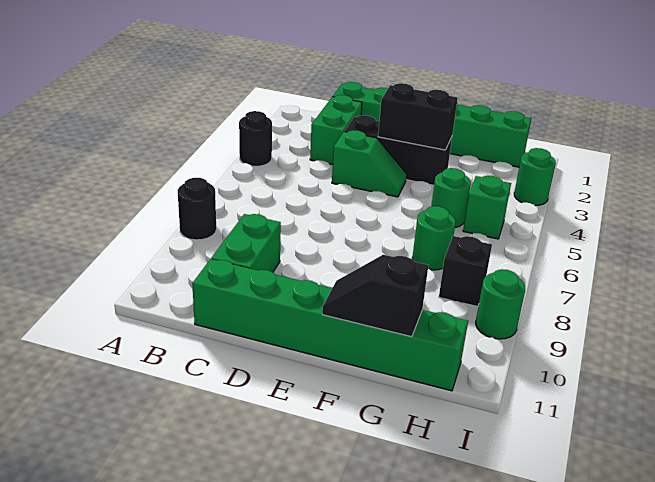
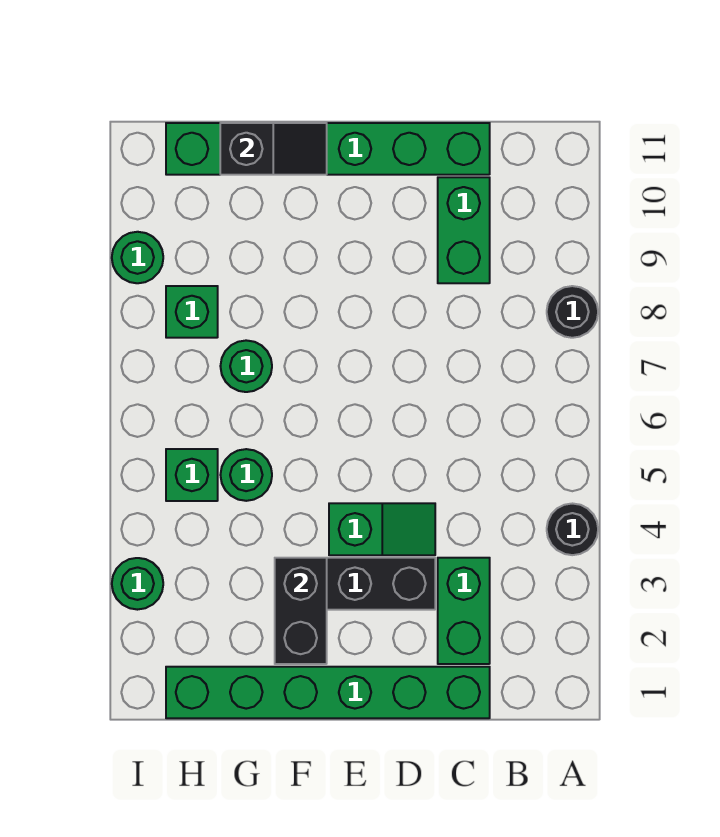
green slope D4:E4 level 1 top D -> green slope D4:E4 level 1 top E
black brick E3:F3 level 2 -> black brick F2:F3 level 2
black brick H8 level 1 -> green brick H8 level 1

